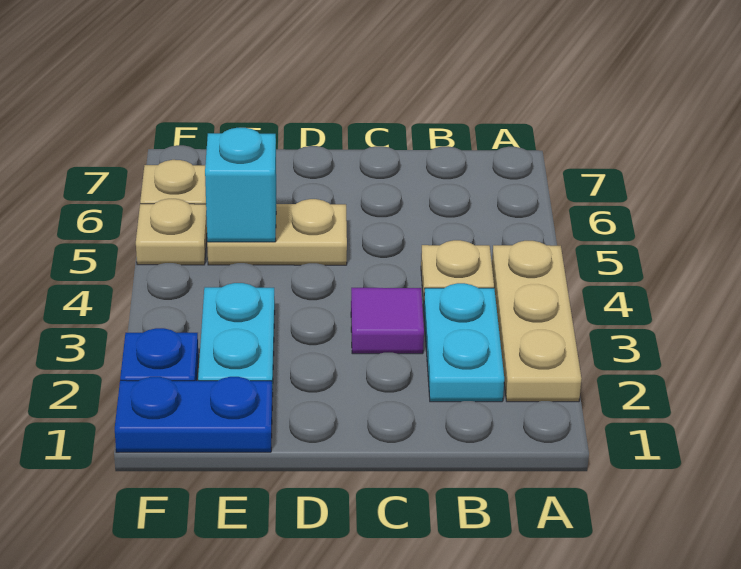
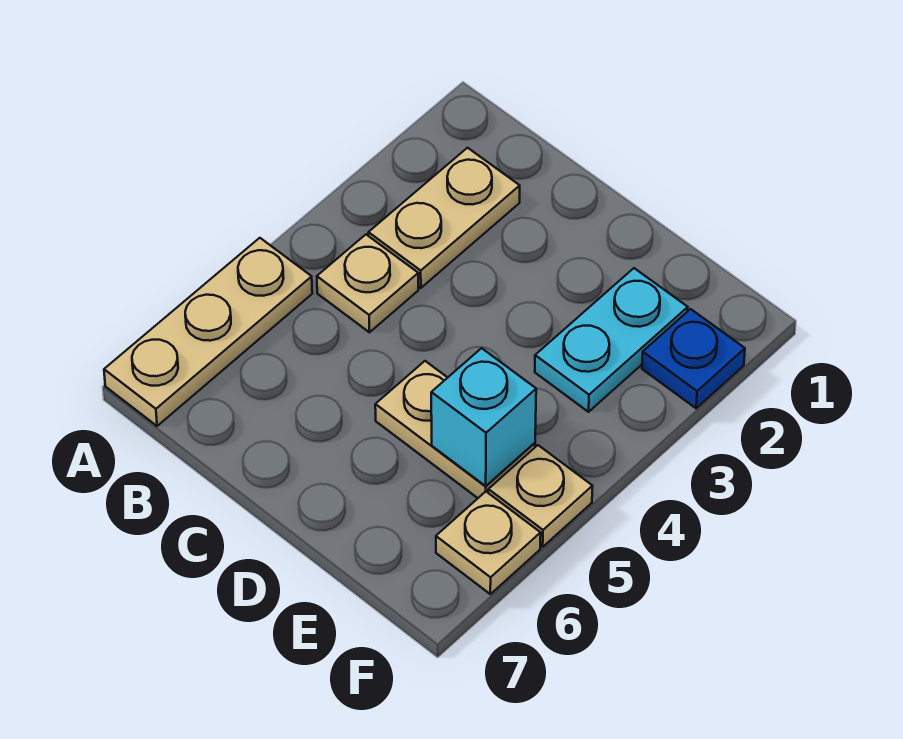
tan plate A2:A4 level 1 -> tan plate A5:A7 level 1
cyan plate B2:B3 level 1 -> tan plate B2:B3 level 1
purple tile C3 level 1 -> none
blue plate E1:F1 level 1 -> none

